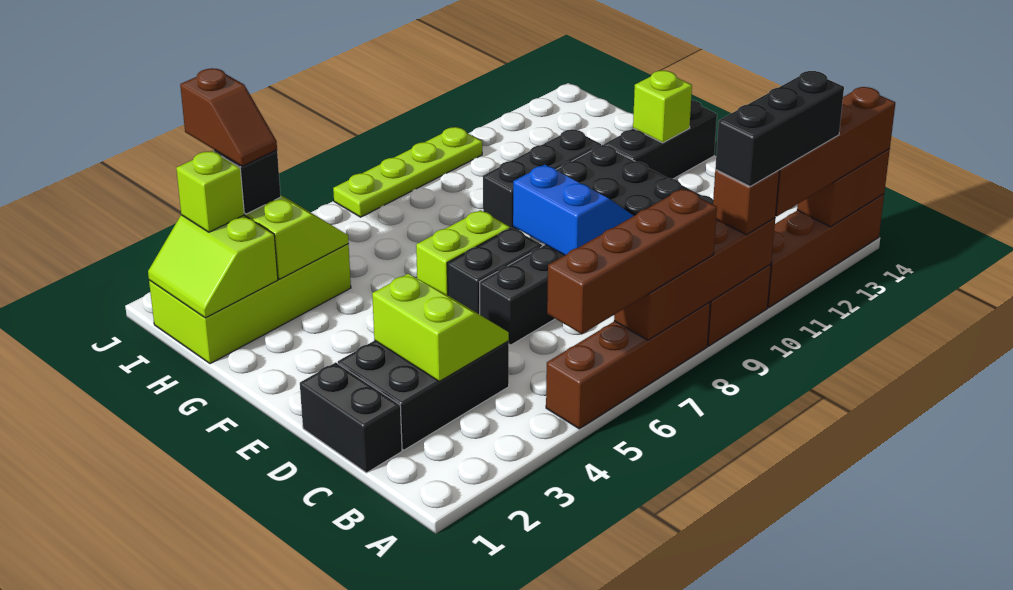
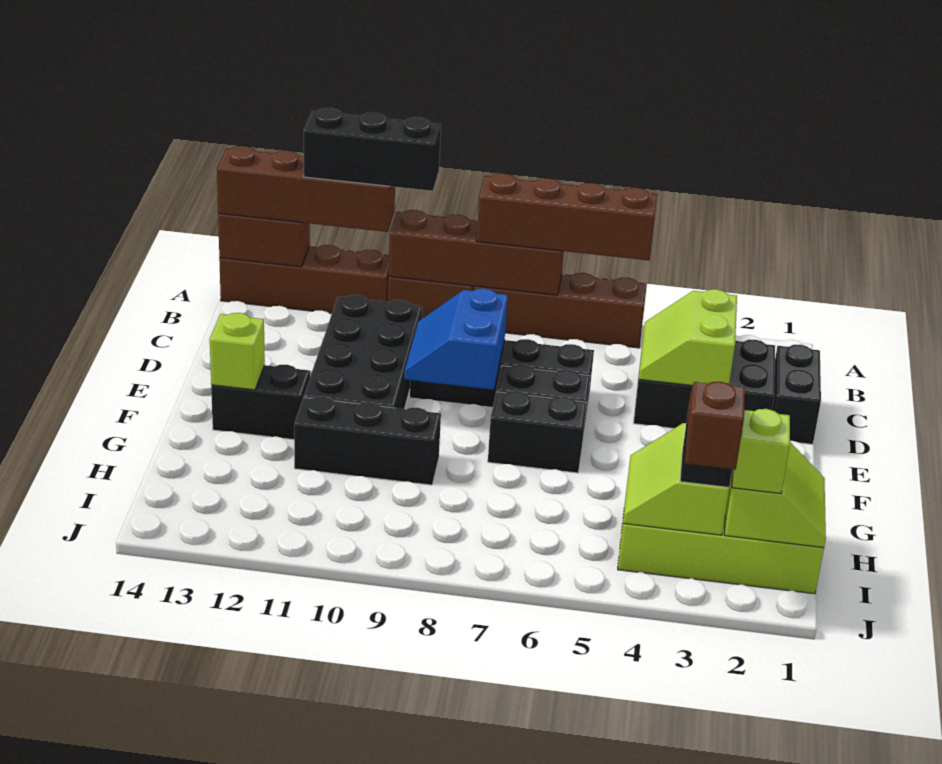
brown brick A10 level 3 -> none
lime brick F6:F7 level 1 -> black brick F6:F7 level 1
black brick F12:F14 level 1 -> black brick F12:F13 level 1
lime plate J7:J10 level 1 -> none

